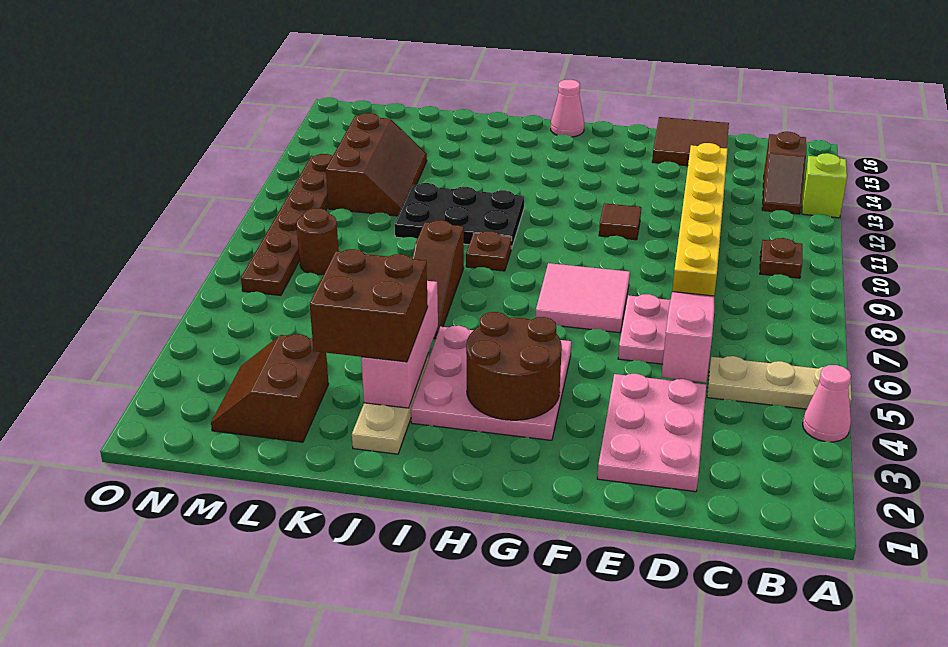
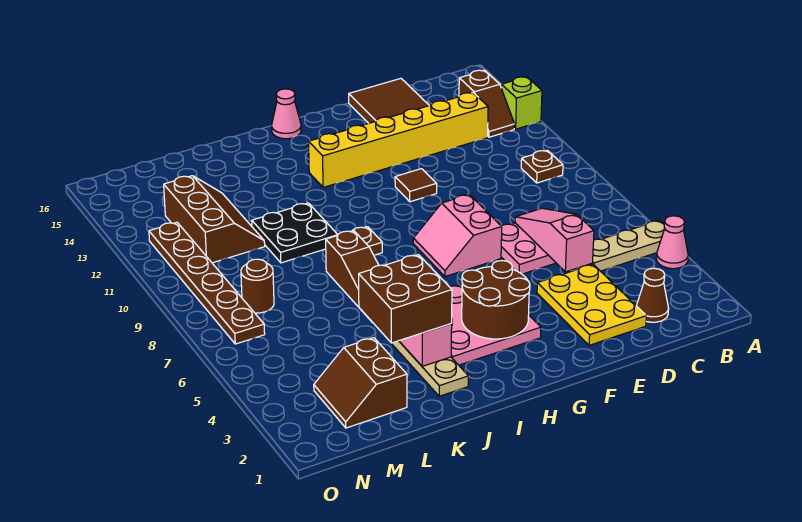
none -> brown cone C2 level 1
pink plate D2:E4 level 1 -> yellow plate D2:E4 level 1
yellow brick D8:D13 level 1 -> yellow brick C13:H13 level 1
pink tile F7:G8 level 1 -> pink slope F7:G8 level 1 top F
black plate I10:K11 level 1 -> black plate J10:K11 level 1

